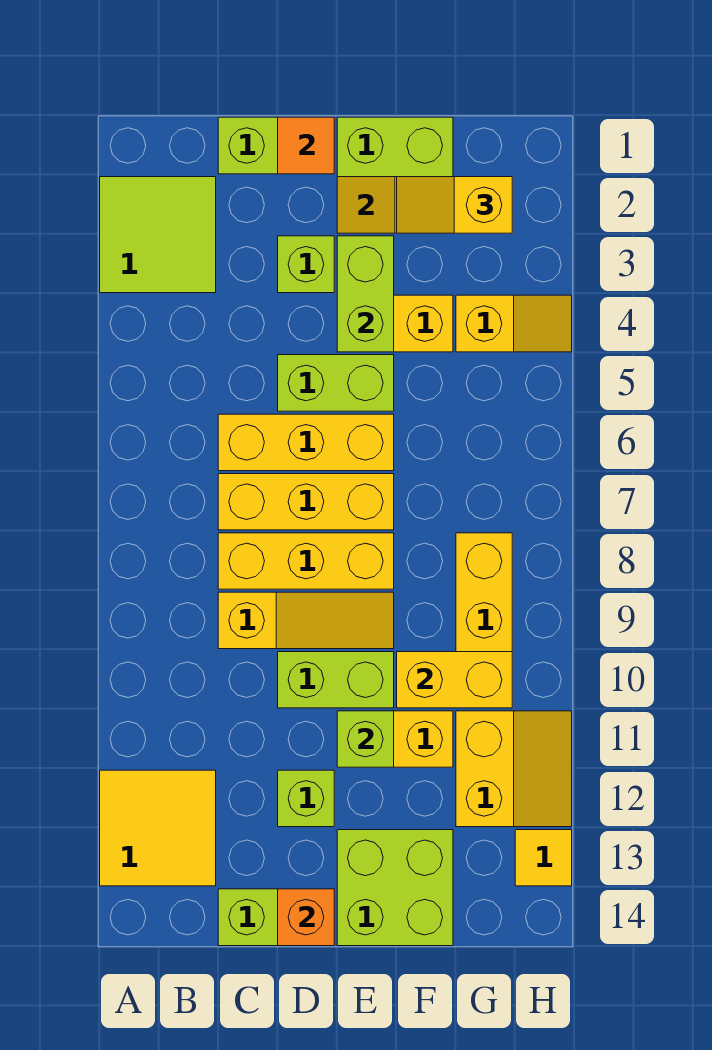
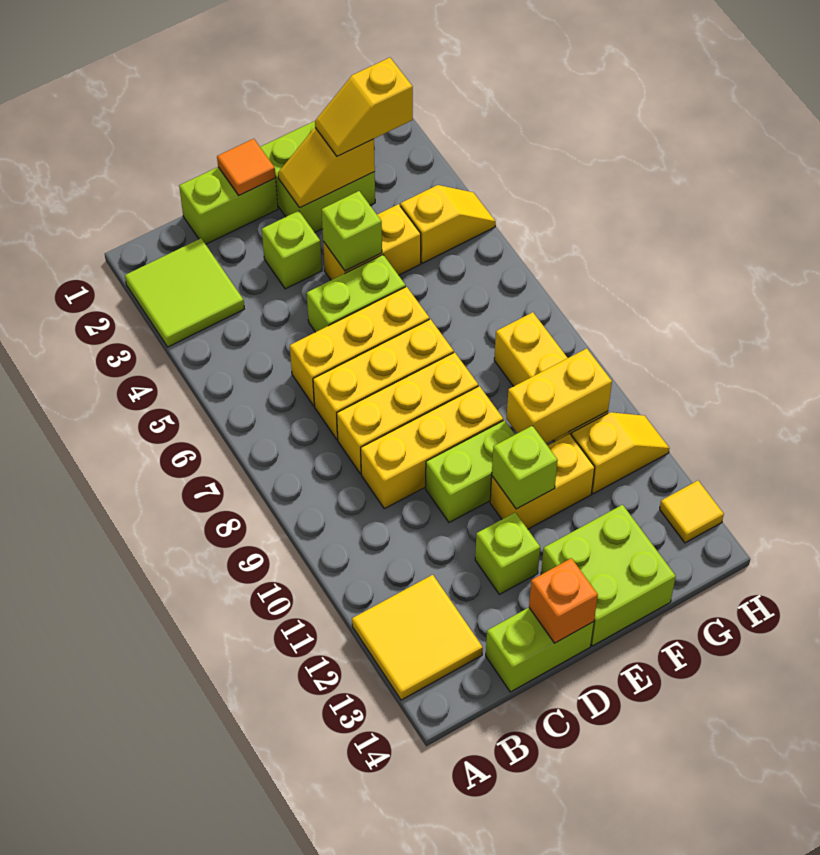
yellow slope C9:E9 level 1 top C -> yellow brick C9:E9 level 1
lime brick E3:E4 level 2 -> lime brick E4 level 2
yellow slope G11:H12 level 1 top G -> yellow slope G11:H11 level 1 top G

